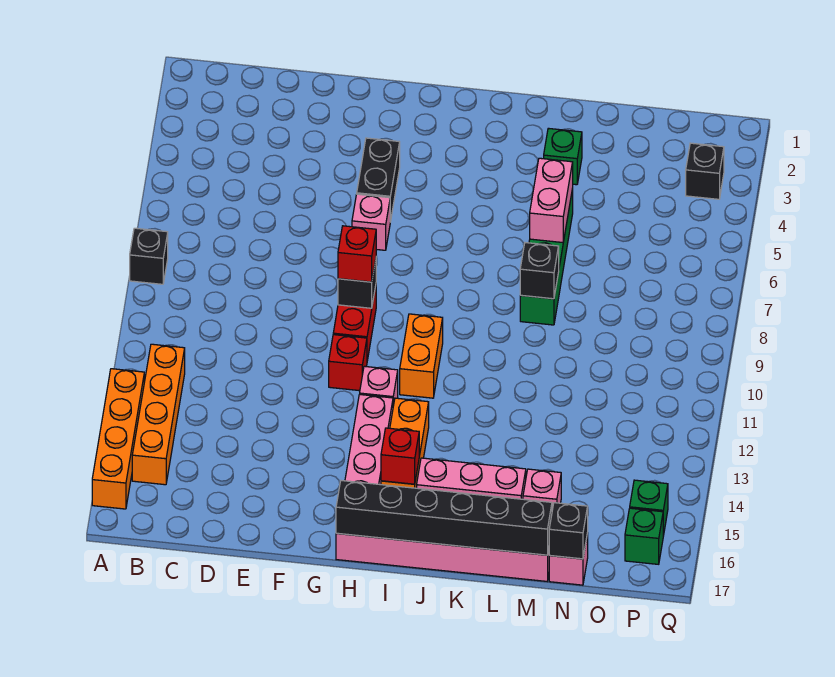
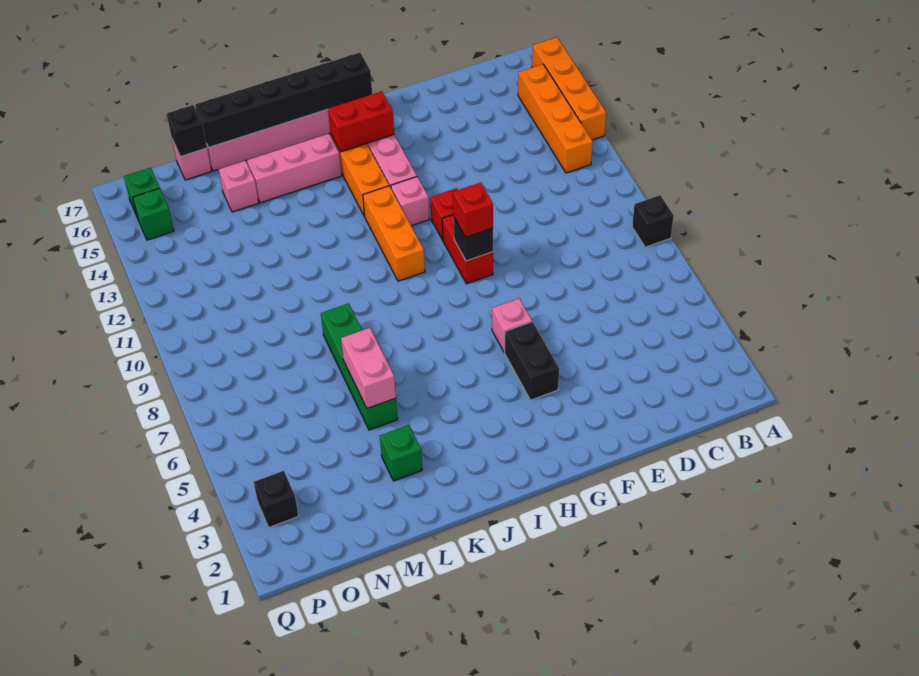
orange brick I10:I11 level 1 -> orange brick I10:I12 level 1
red brick I15 level 2 -> red brick H15:I15 level 2
black brick L8 level 2 -> none

